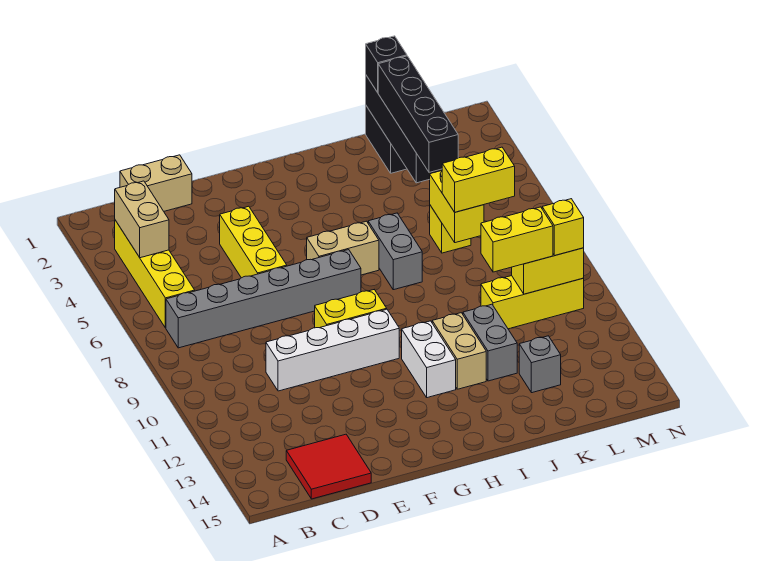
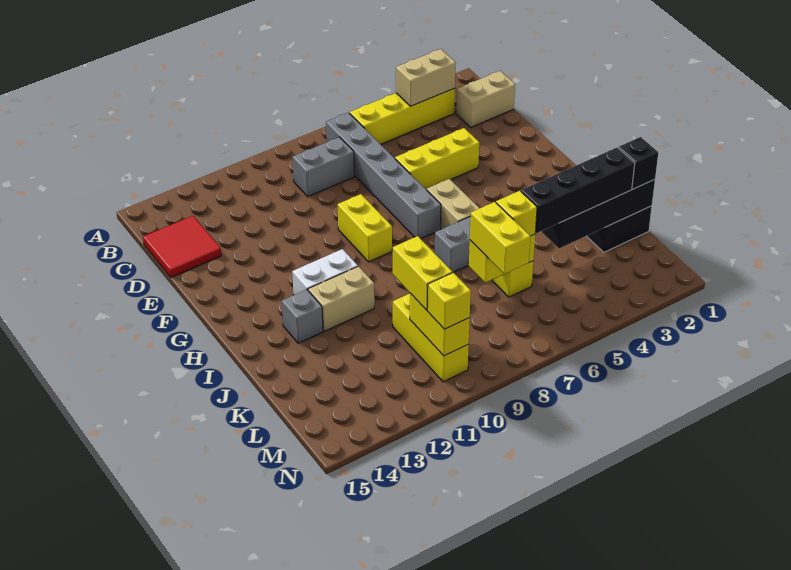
tan brick C1:D1 level 1 -> tan brick C1:C2 level 1
white brick D10:G10 level 1 -> none
grey brick J11:J12 level 1 -> grey brick C8:C9 level 1
none -> yellow brick K6 level 3
grey brick K13 level 1 -> grey brick I13 level 1

